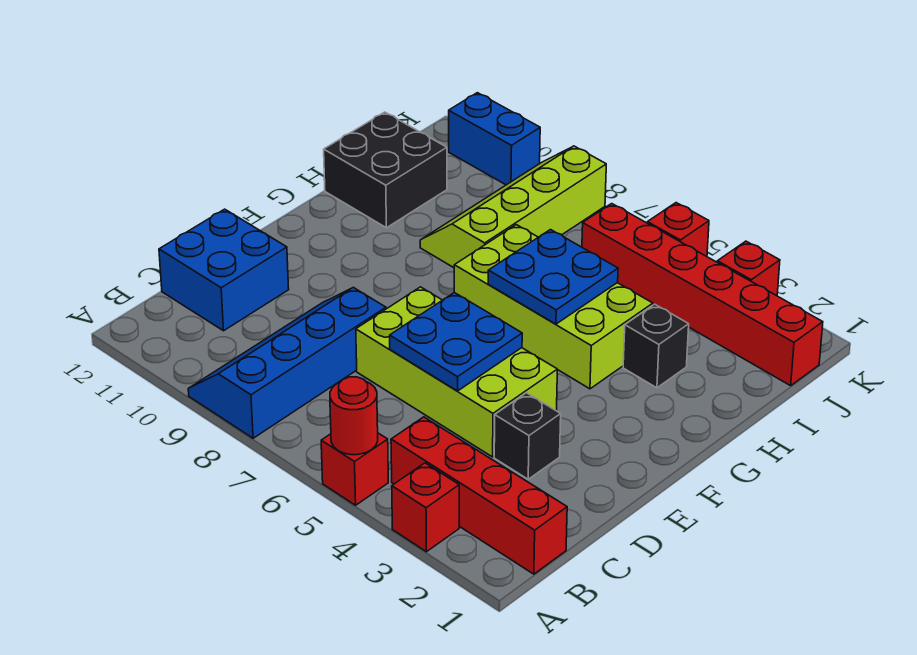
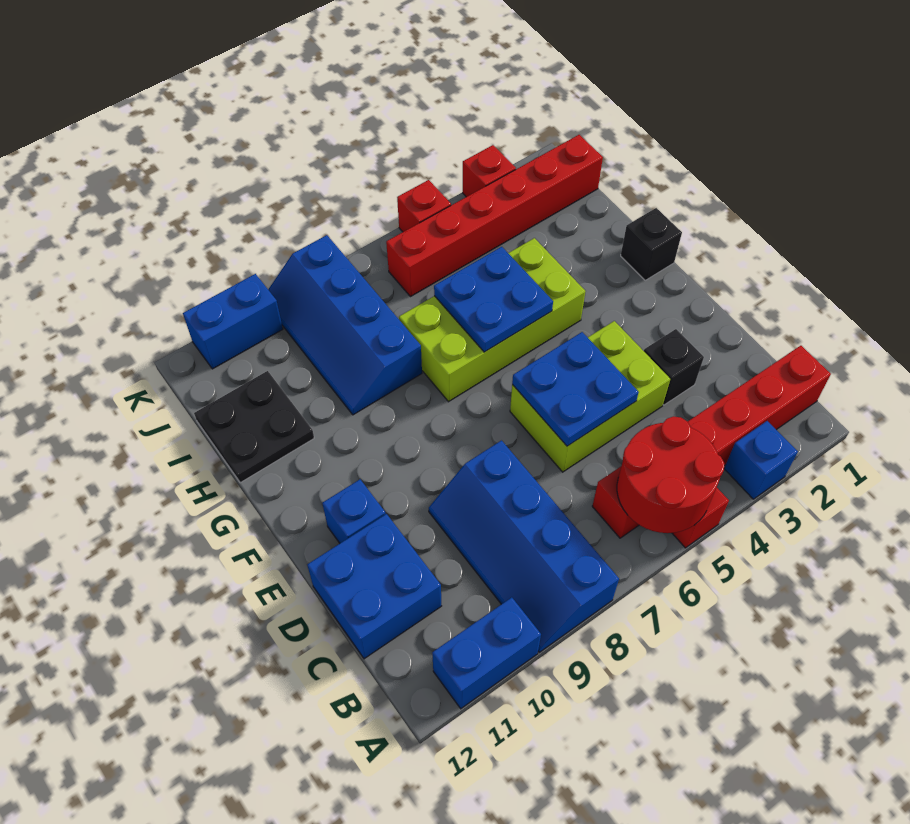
red brick A3 level 1 -> blue brick A3 level 1
red round brick A5 level 2 -> red round brick A5:B6 level 2
none -> blue brick A10:A11 level 1
red brick B1:B4 level 1 -> red brick B1:B6 level 1
lime brick D4:E7 level 1 -> lime brick D4:E6 level 1
none -> blue brick E11 level 1
black brick H3 level 1 -> black brick G1 level 1
lime slope H8:K9 level 1 top 8 -> blue slope H8:K9 level 1 top 8
black brick H11:I12 level 1 -> black plate H11:I12 level 1

